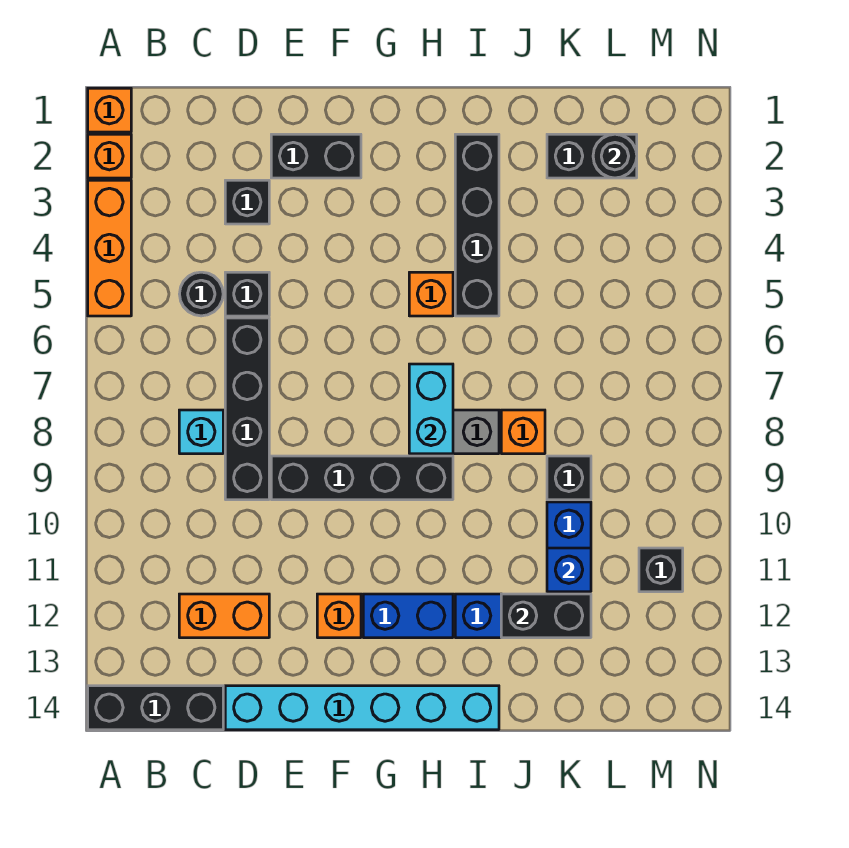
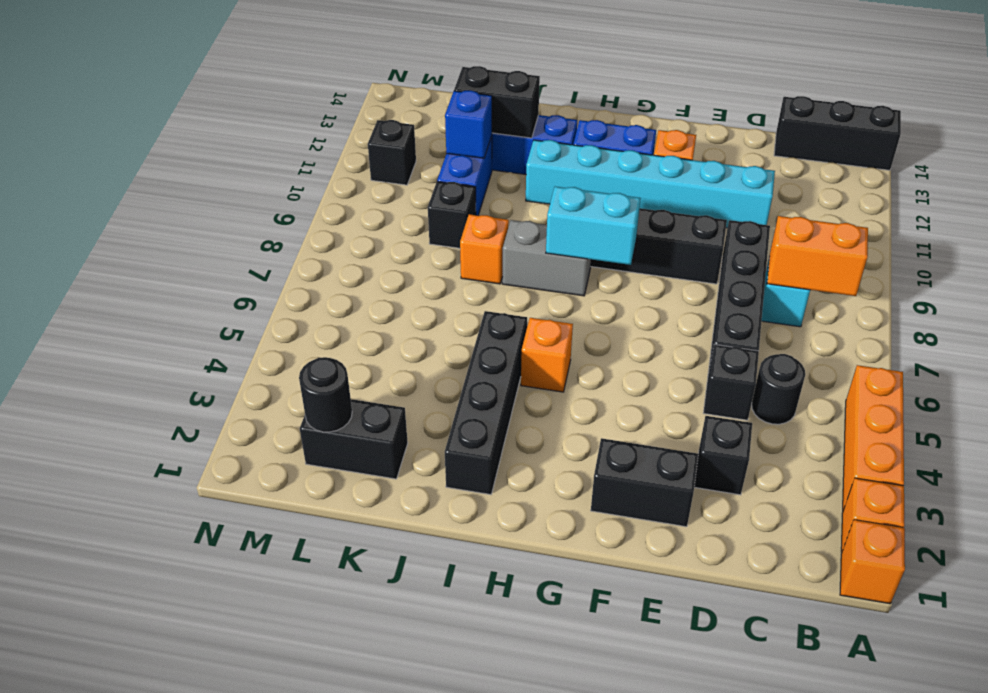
orange brick C12:D12 level 1 -> orange brick B8:C8 level 2
cyan brick D14:I14 level 1 -> cyan brick D11:I11 level 1
cyan brick H7:H8 level 2 -> cyan brick G8:H8 level 2

